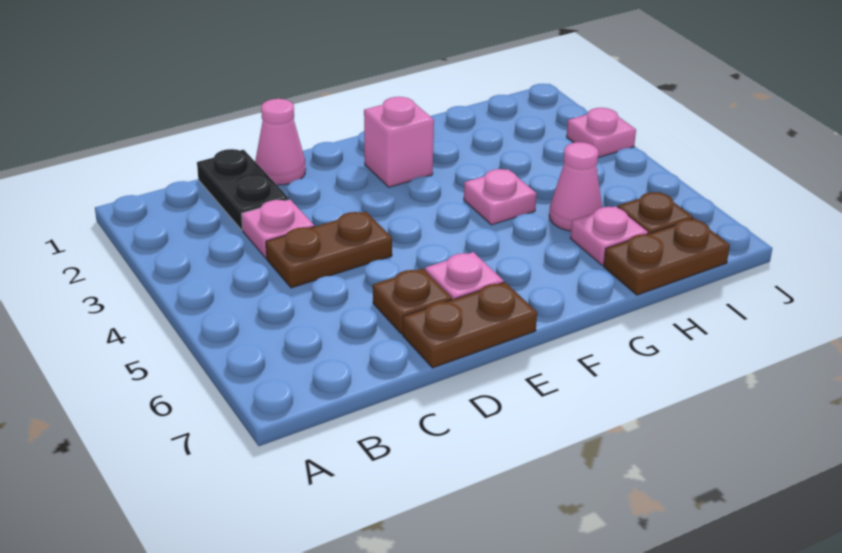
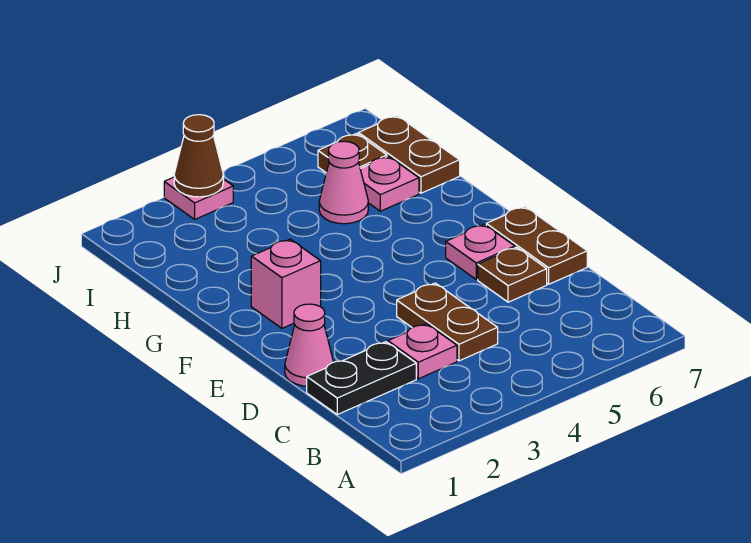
pink plate G4 level 1 -> none
none -> brown cone J3 level 2

